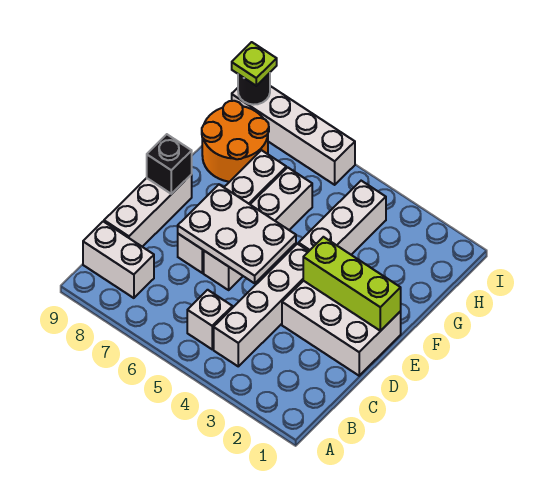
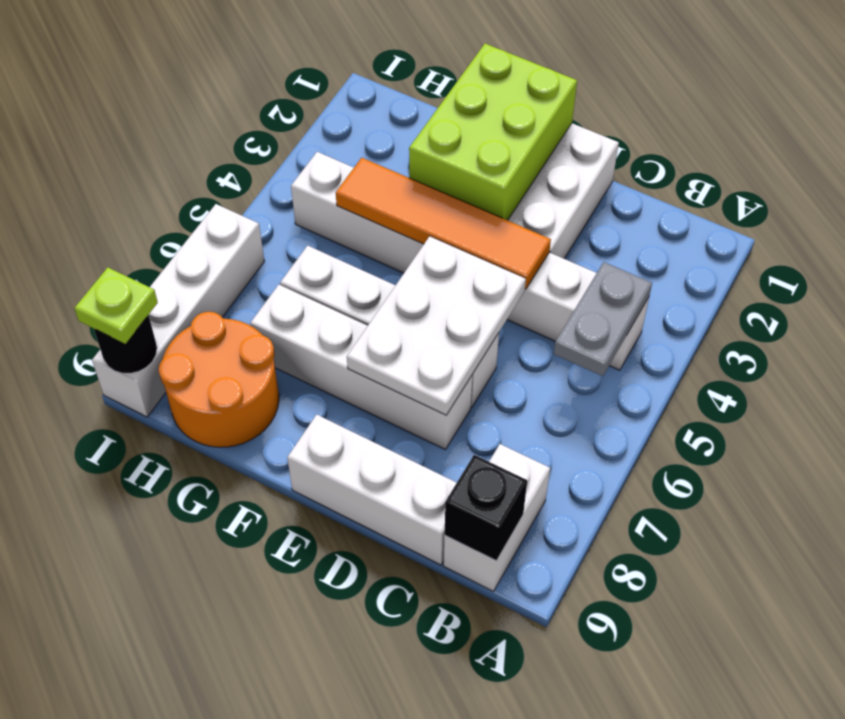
none -> grey plate B4:B5 level 2
white brick B5 level 1 -> none
none -> orange tile D4:G4 level 2
lime brick E1:E3 level 2 -> lime brick E1:F3 level 2
black brick E9 level 2 -> black brick B9 level 2

